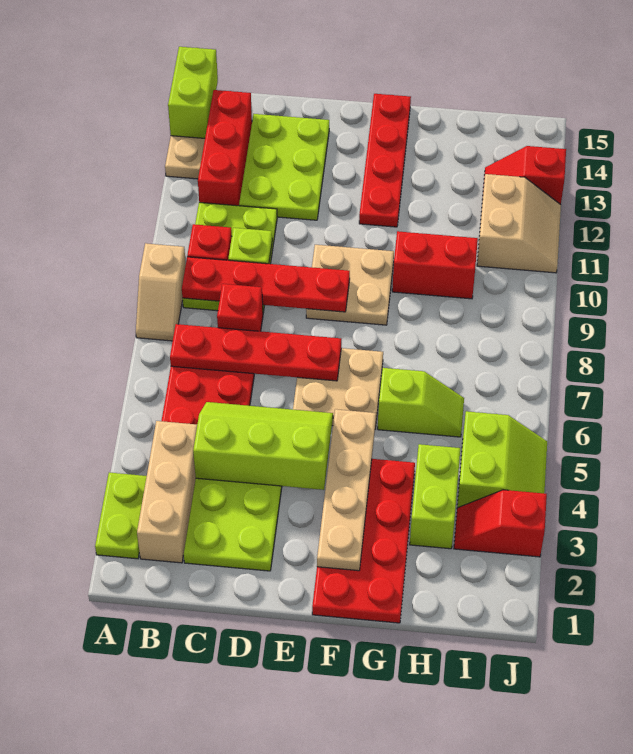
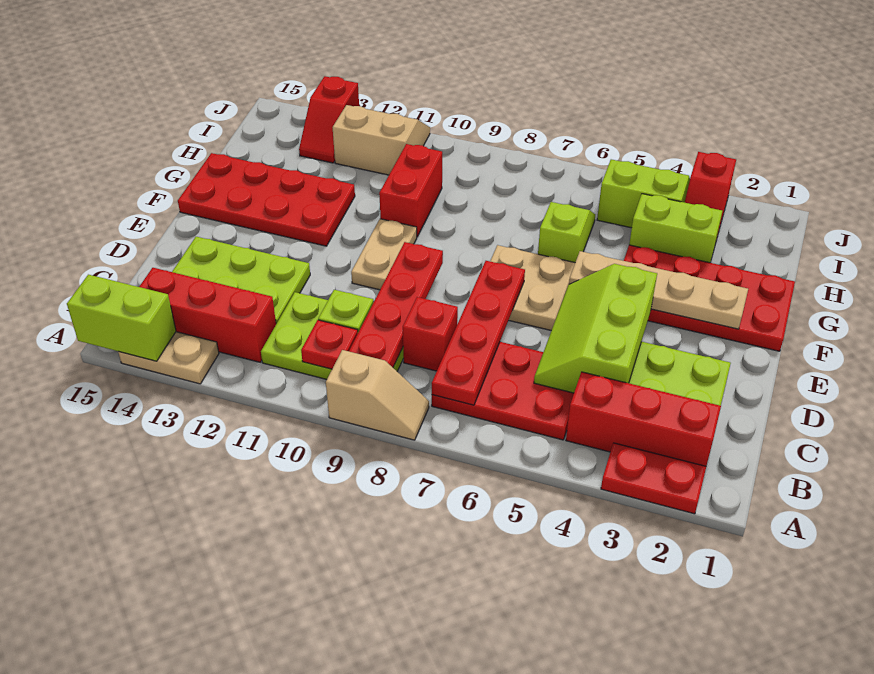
lime plate A2:A3 level 1 -> red plate A2:A3 level 1
tan brick B2:B4 level 1 -> red brick B2:B4 level 1
tan plate E9:F10 level 1 -> tan plate E10:F10 level 1
red plate F12:F15 level 1 -> red plate F12:G15 level 1

